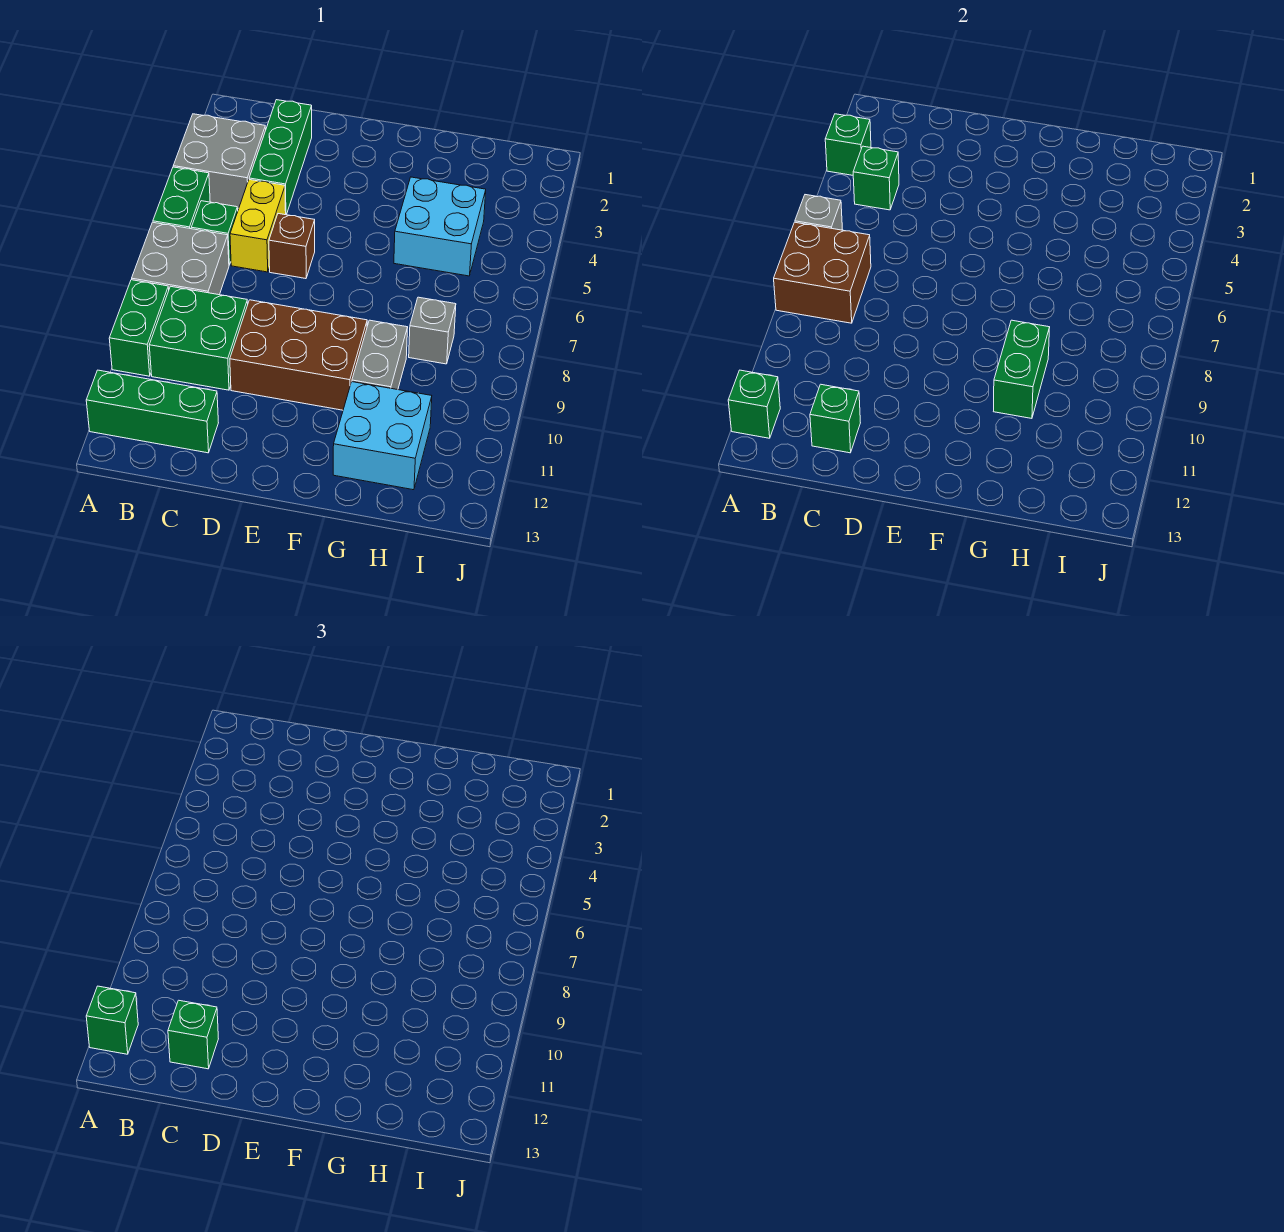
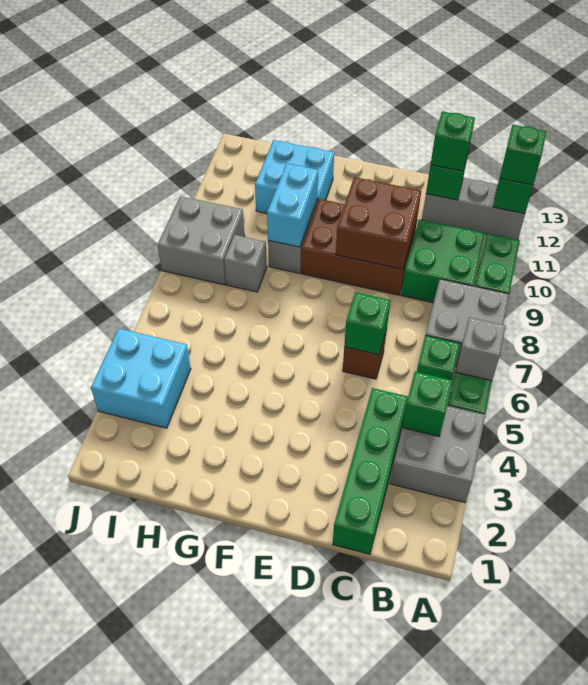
green brick A3 level 2 -> green brick D6 level 2
brown brick A7:B8 level 2 -> brown brick D9:E10 level 2
green brick A12:C12 level 1 -> grey brick A12:C12 level 1
green brick C2:C4 level 1 -> green brick C1:C4 level 1
yellow brick C5:C6 level 1 -> none
cyan brick G4:H5 level 1 -> cyan brick I3:J4 level 1
green brick G9:G10 level 2 -> cyan brick G9:G10 level 2
none -> grey brick I8:J9 level 1

